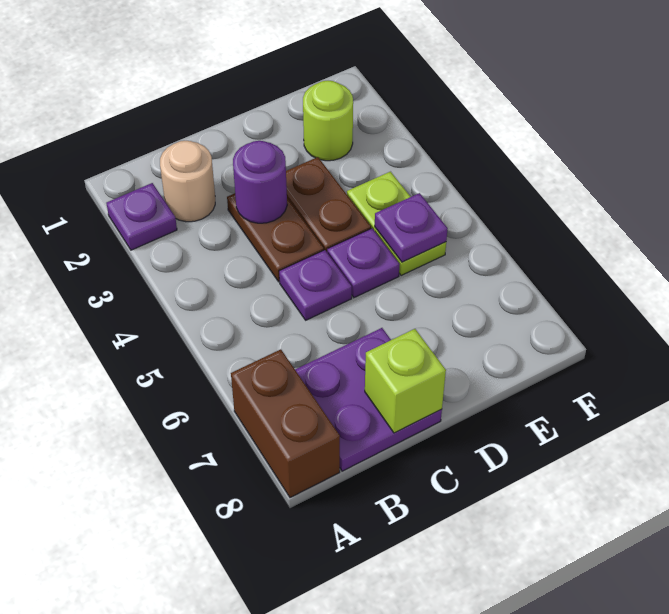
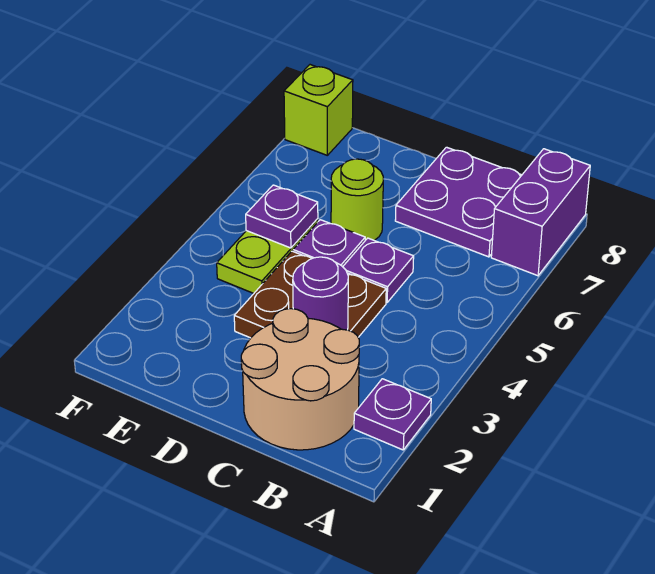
brown brick A7:A8 level 1 -> purple brick A7:A8 level 1
tan round brick B2 level 1 -> tan round brick B1:C2 level 1
lime brick C8 level 2 -> lime brick F8 level 1
lime round brick E2 level 1 -> lime round brick D6 level 1

